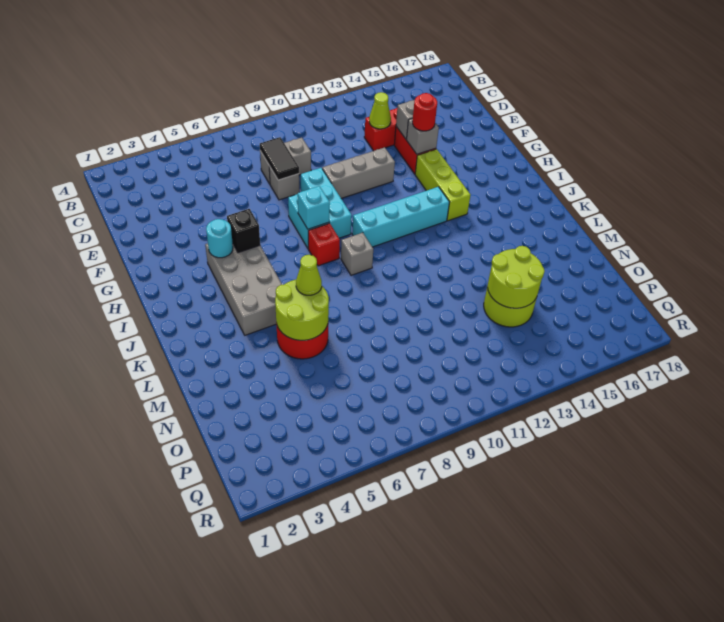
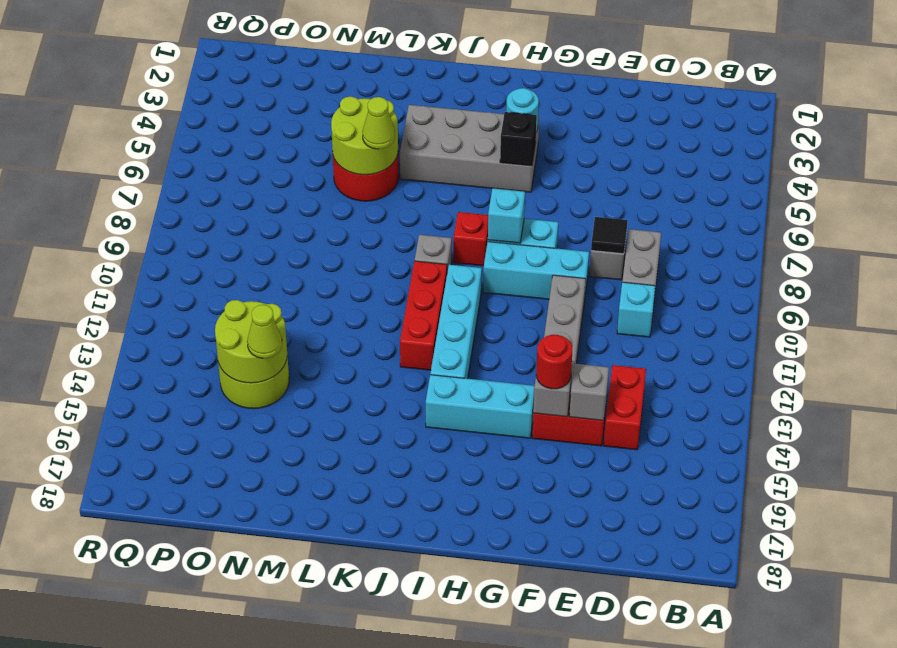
black tile D8:E8 level 2 -> black tile E8 level 2
none -> cyan brick D10 level 1
lime cone D13 level 2 -> lime cone N14 level 3
lime brick G14:I14 level 1 -> cyan brick G14:I14 level 1
none -> red brick J10:J12 level 1

